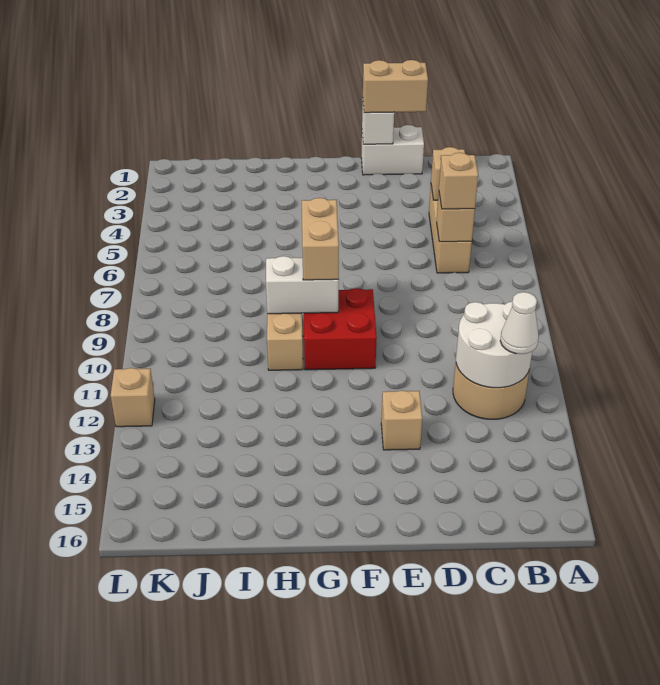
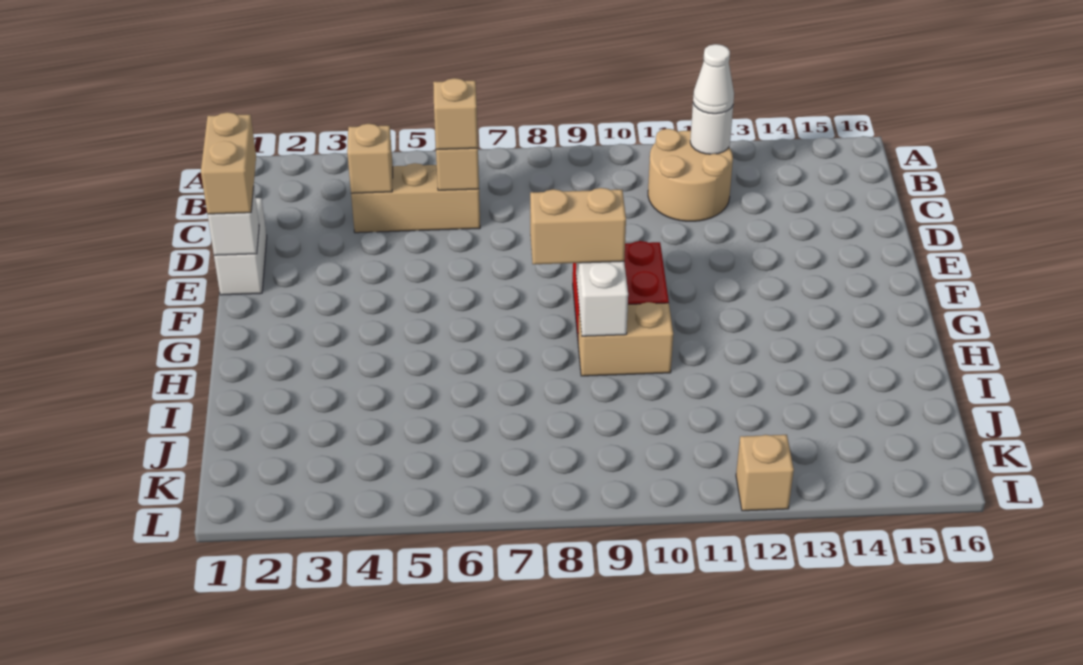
white round brick B11:C12 level 2 -> white round brick B12 level 2
tan brick E13 level 1 -> none

